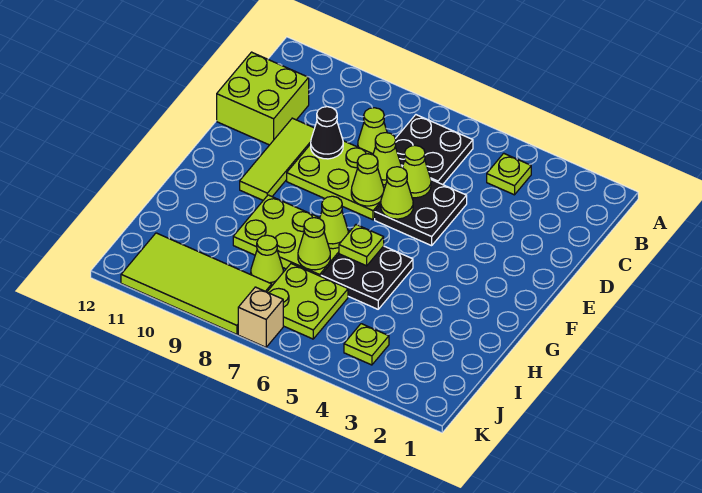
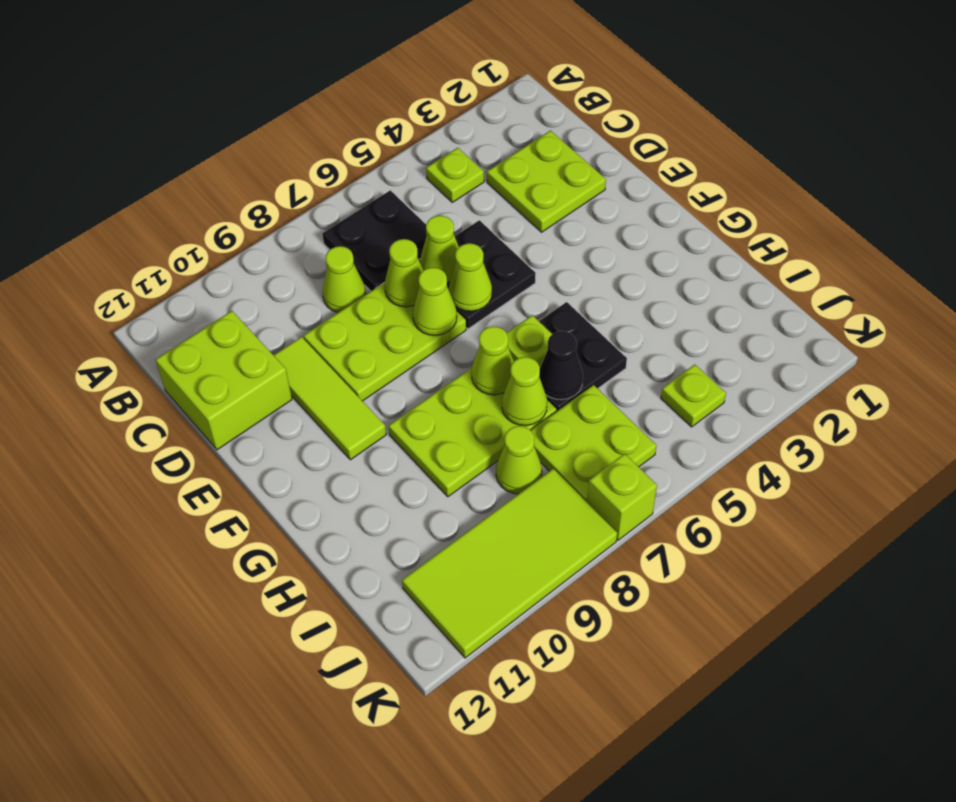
none -> lime plate C2:D3 level 1
black cone D9 level 2 -> black cone H6 level 2
tan brick K7 level 1 -> lime brick K7 level 1

